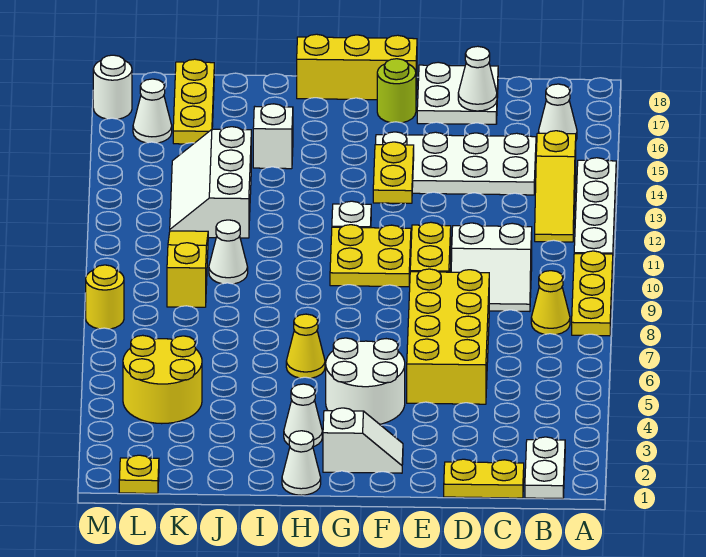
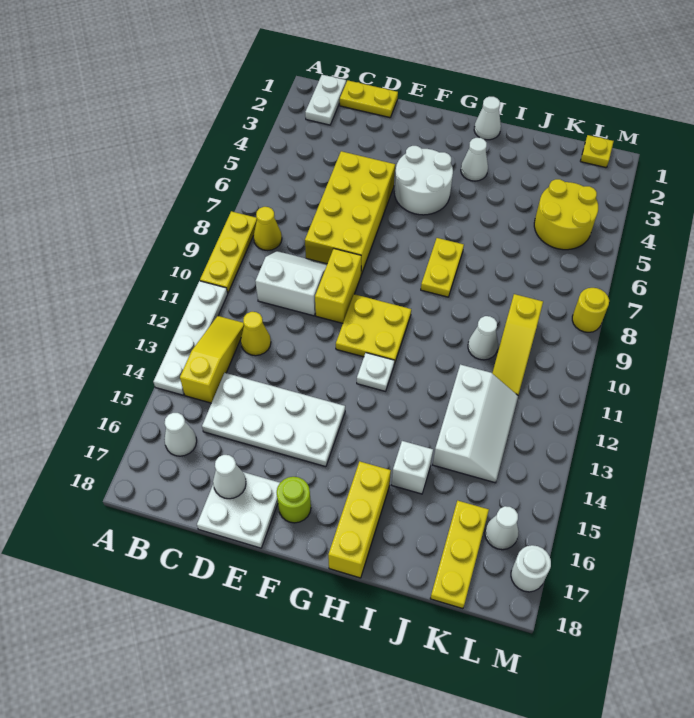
white slope F2:G2 level 1 top G -> none
yellow plate F13:F14 level 2 -> yellow plate H7:H8 level 1
yellow brick F18:H18 level 1 -> yellow brick H16:H18 level 1
yellow cone H6 level 1 -> yellow cone C12 level 1

